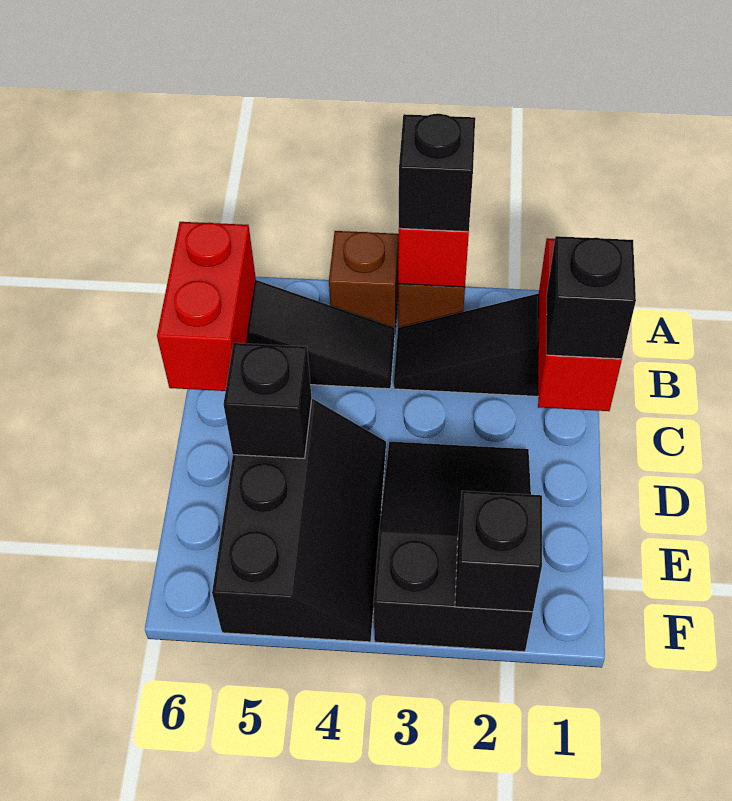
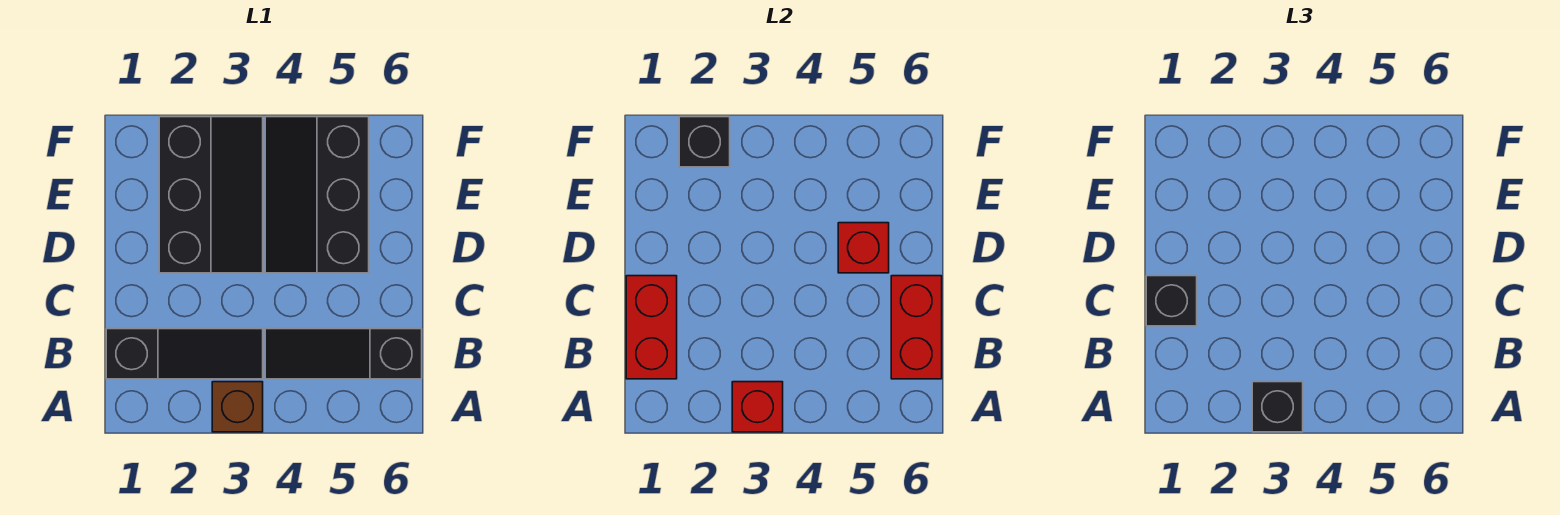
brown brick A4 level 1 -> none
black slope D2:F3 level 1 top F -> black slope D2:F3 level 1 top 2
black brick D5 level 2 -> red brick D5 level 2

